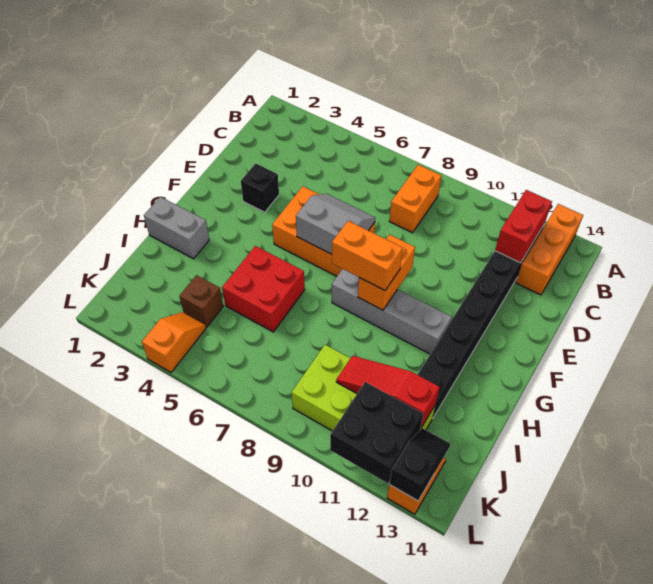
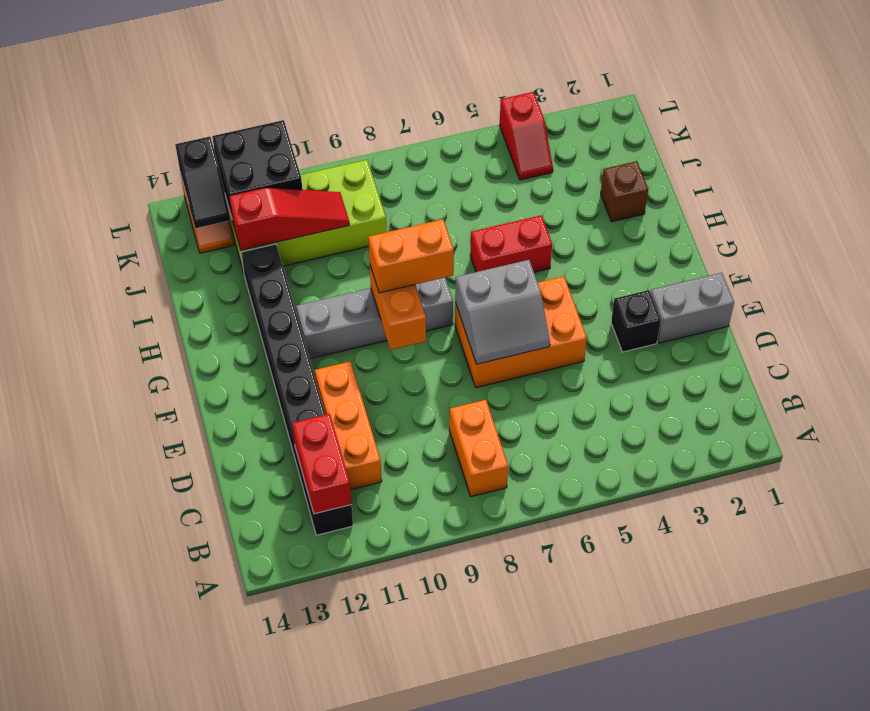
orange brick A13:C13 level 1 -> orange brick C11:E11 level 1
grey brick H1:H2 level 1 -> grey brick E1:E2 level 1
red brick H5:I6 level 1 -> red brick H5:H6 level 1
brown brick J4 level 1 -> brown brick I2 level 1
orange slope K4:L4 level 1 top L -> red slope K4:L4 level 1 top L

